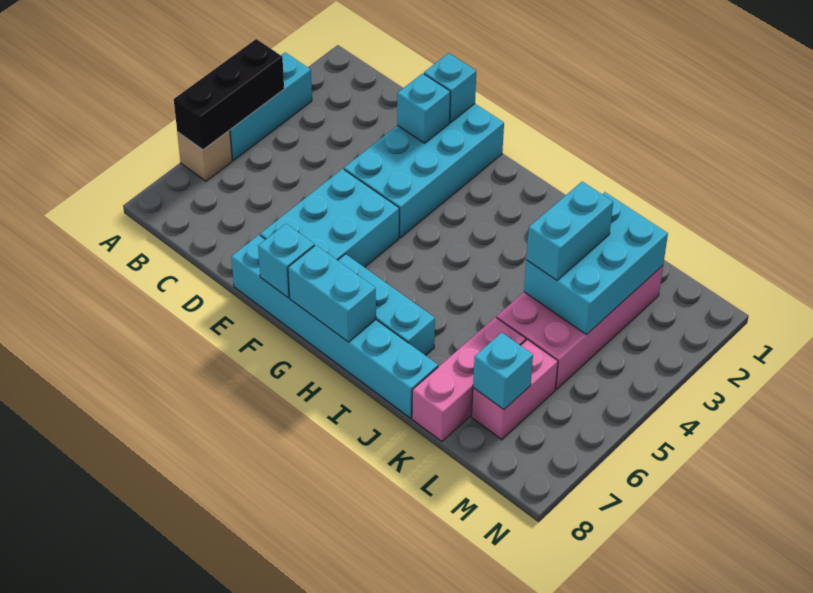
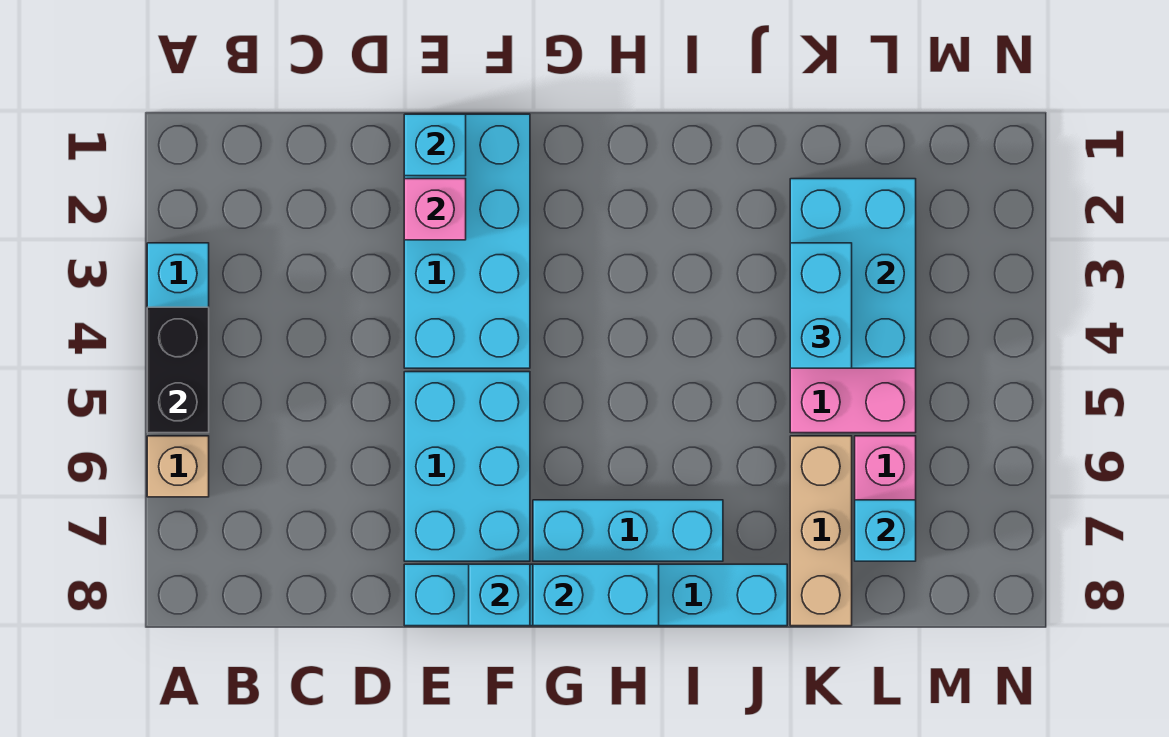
black brick A4:A6 level 2 -> black brick A4:A5 level 2
cyan brick E2 level 2 -> pink brick E2 level 2
pink brick K6:K8 level 1 -> tan brick K6:K8 level 1

